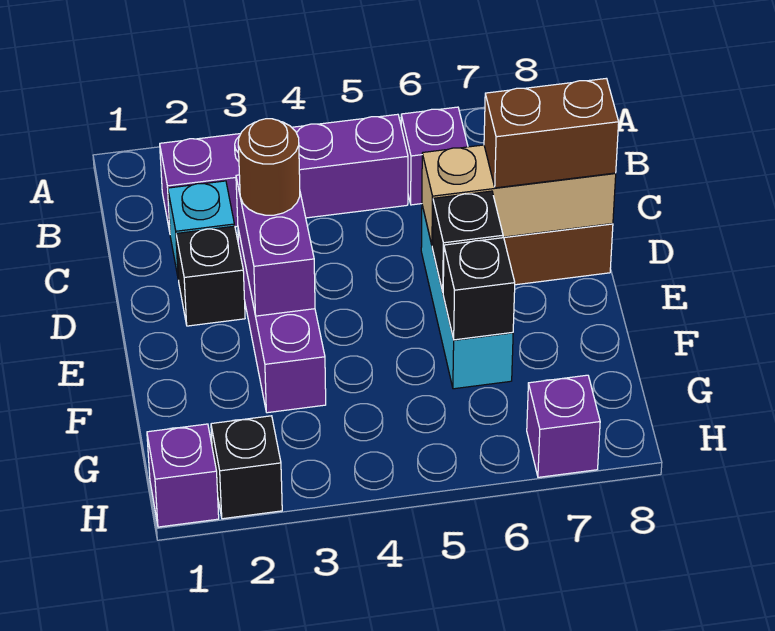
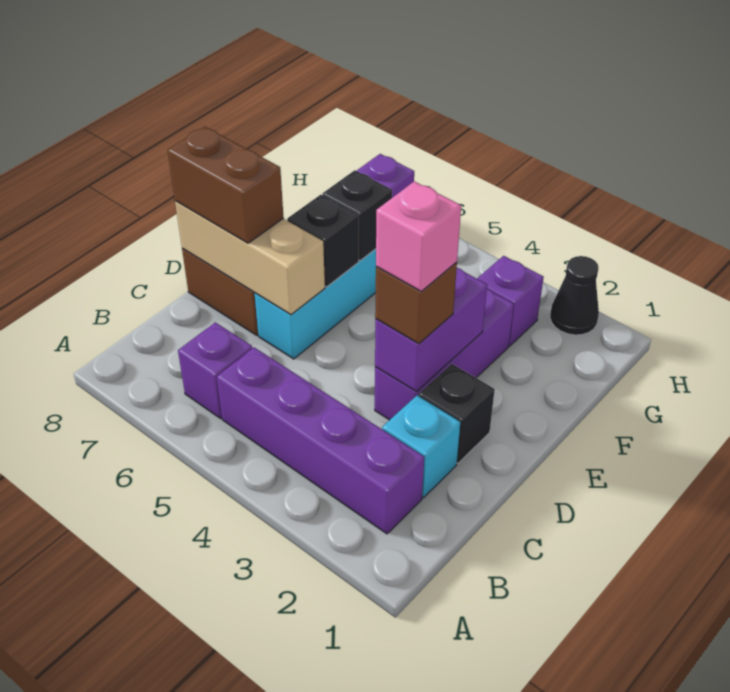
brown round brick D3 level 3 -> brown brick D3 level 3
none -> pink brick D3 level 4
purple brick H1 level 1 -> purple brick G3 level 1
black brick H2 level 1 -> black cone H2 level 1

